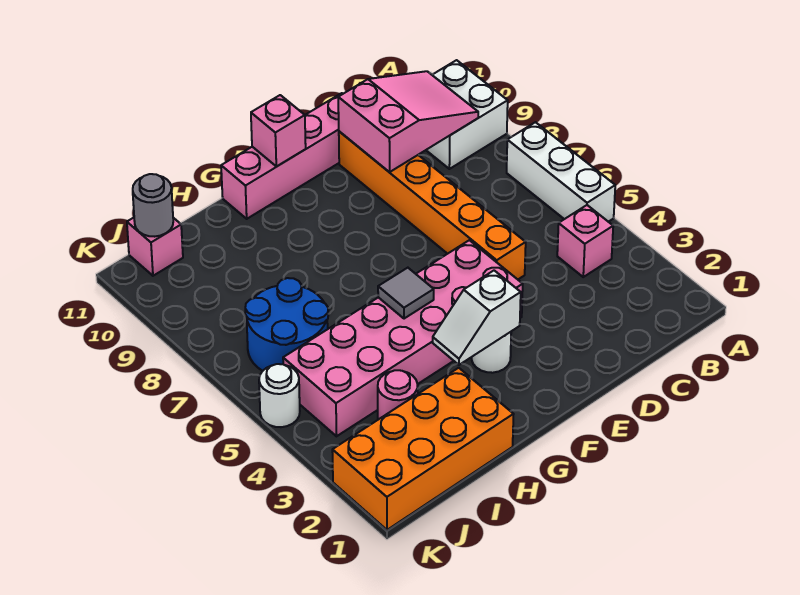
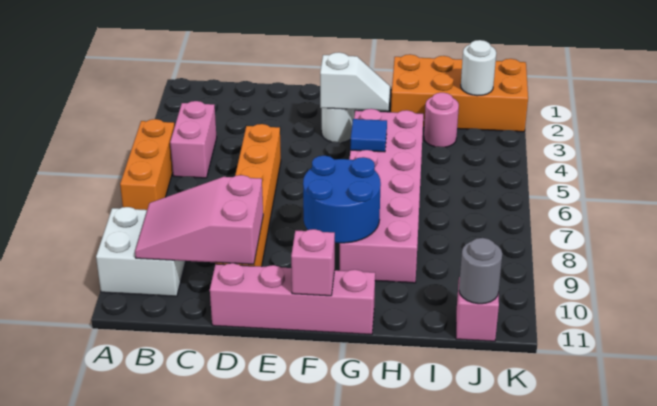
white brick A5:A7 level 1 -> orange brick A5:A7 level 1
pink brick B4 level 1 -> pink brick B4:B5 level 1
pink brick E4:J5 level 1 -> pink brick G4:H9 level 1
grey tile G5 level 2 -> blue tile G5 level 2
blue round brick I6:J7 level 1 -> blue round brick F8:G9 level 2
white round brick K5 level 1 -> white round brick J2 level 2

